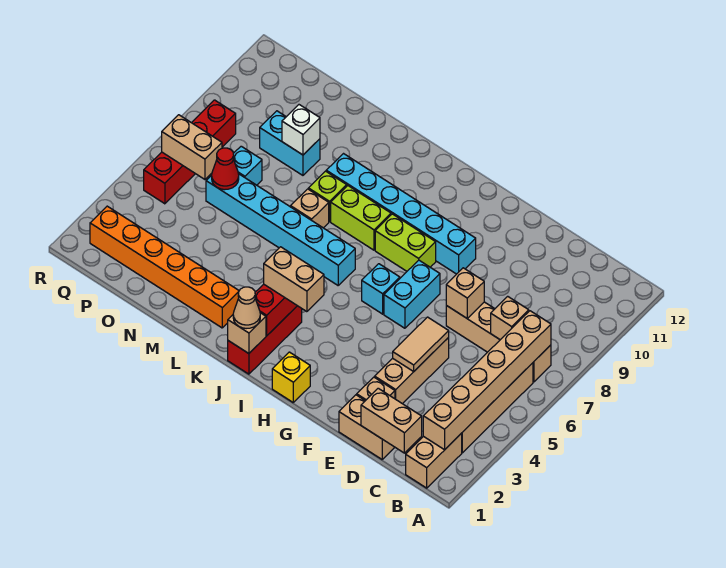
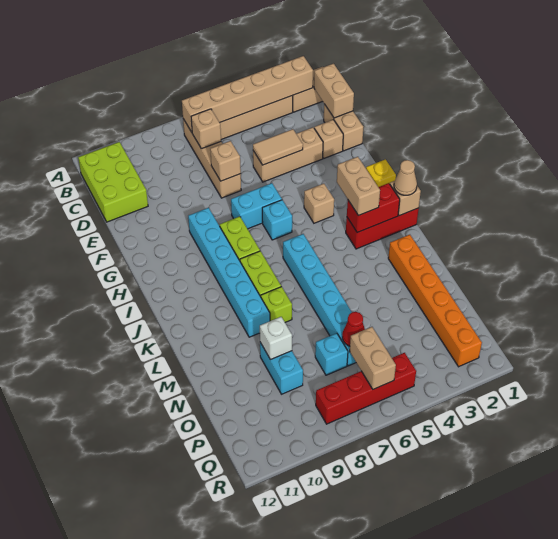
none -> lime brick B11:D12 level 1
tan brick L7 level 1 -> tan brick H4 level 1

